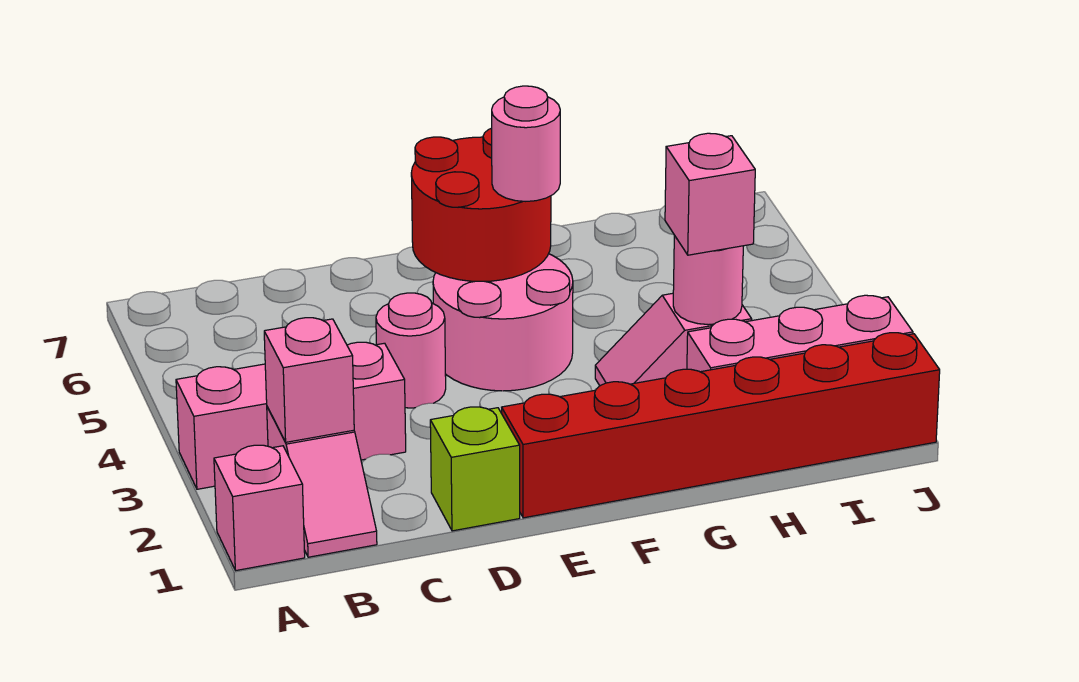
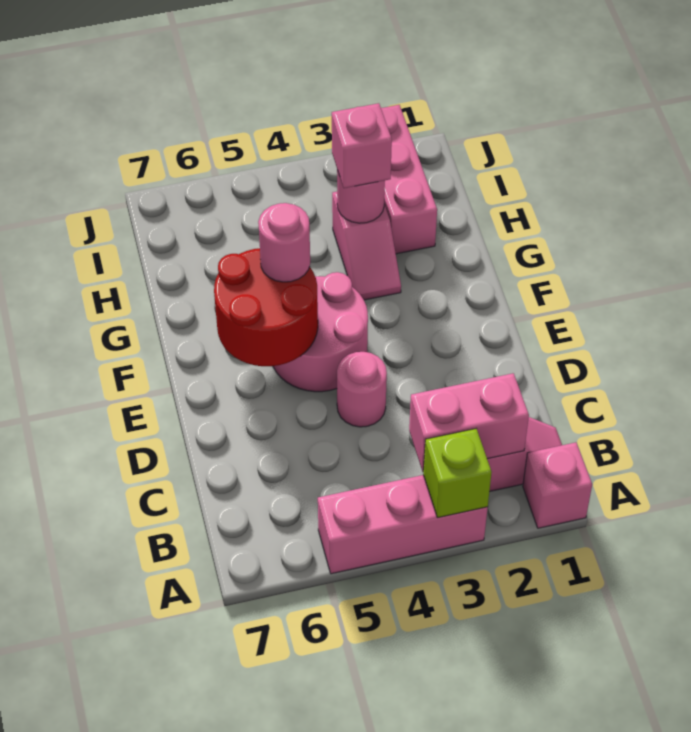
pink brick A3:C3 level 1 -> pink brick A3:A5 level 1
pink brick B2 level 2 -> pink brick B2:B3 level 2
lime brick D1 level 1 -> lime brick A3 level 2
red brick E1:J1 level 1 -> none

